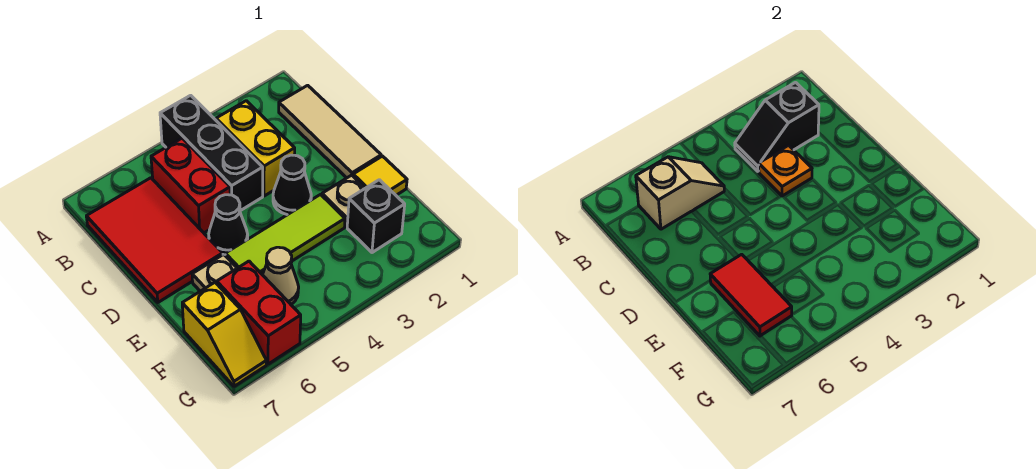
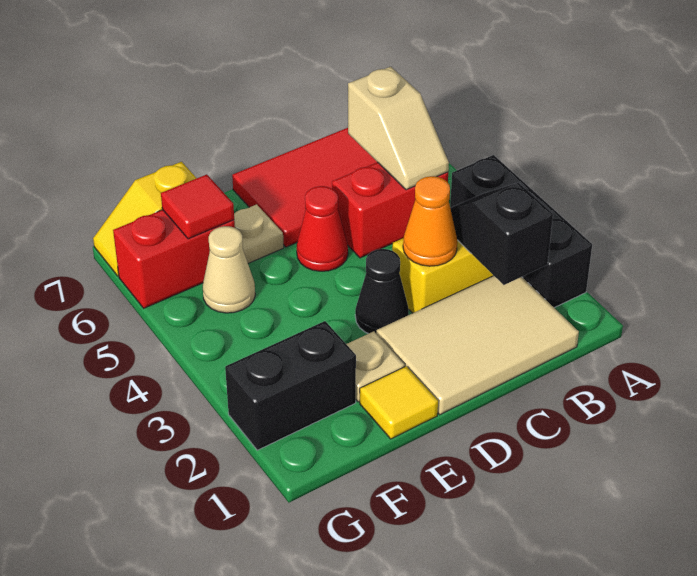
black brick A4:C4 level 1 -> black brick A2:A4 level 1
tan tile B1:D1 level 1 -> tan tile B1:D2 level 1
orange plate C3 level 2 -> orange cone C3 level 2
black cone D5 level 1 -> red cone D5 level 1
lime tile E3:E5 level 1 -> none
red tile E6:F6 level 2 -> red tile F6 level 2
black brick F2 level 1 -> black brick F2:G2 level 1

